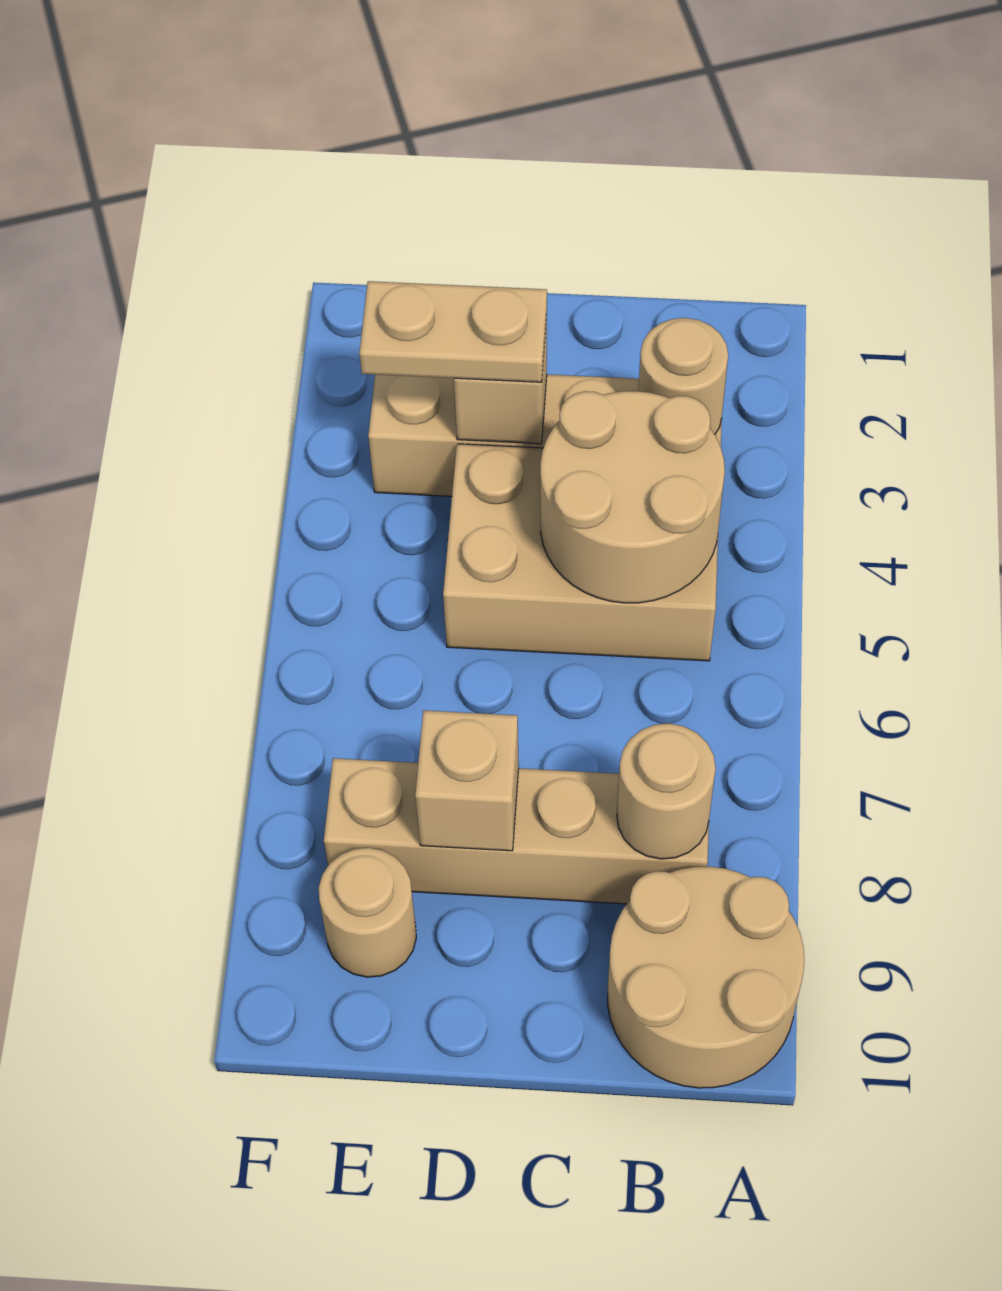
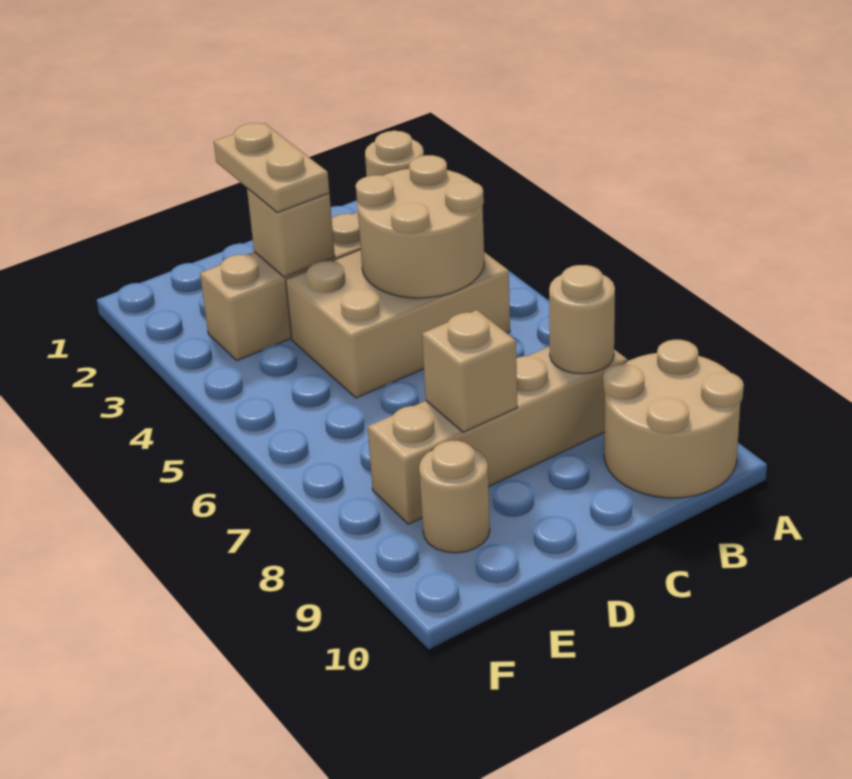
tan plate D3:E3 level 3 -> tan plate D2:D3 level 3

